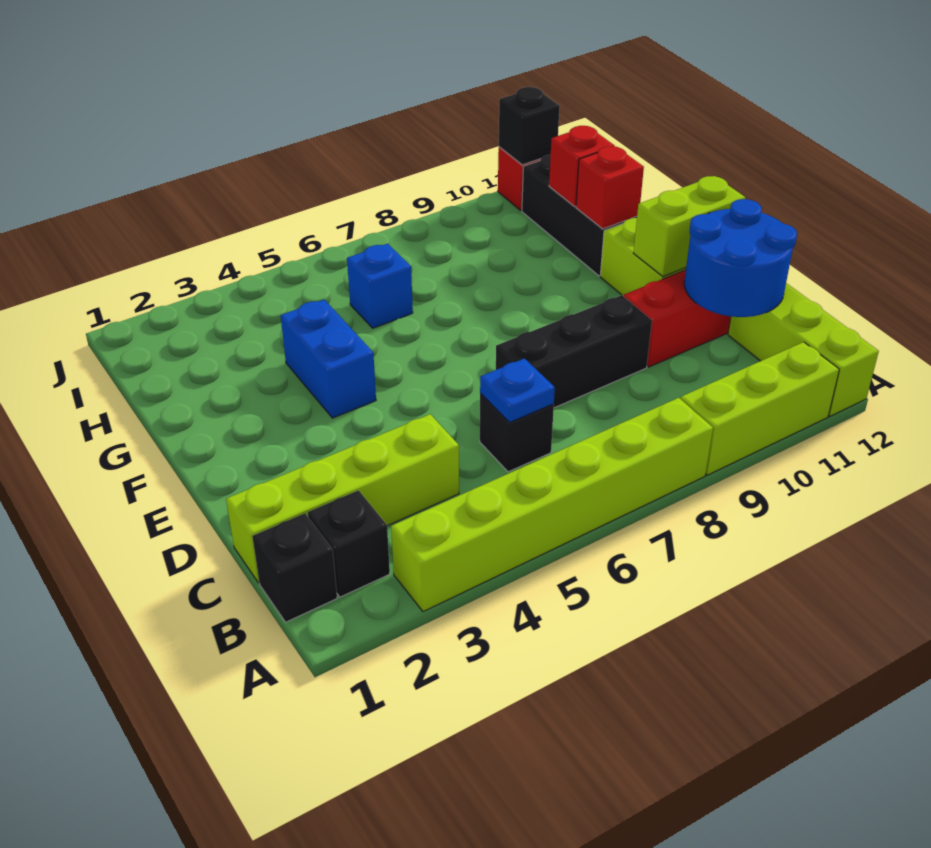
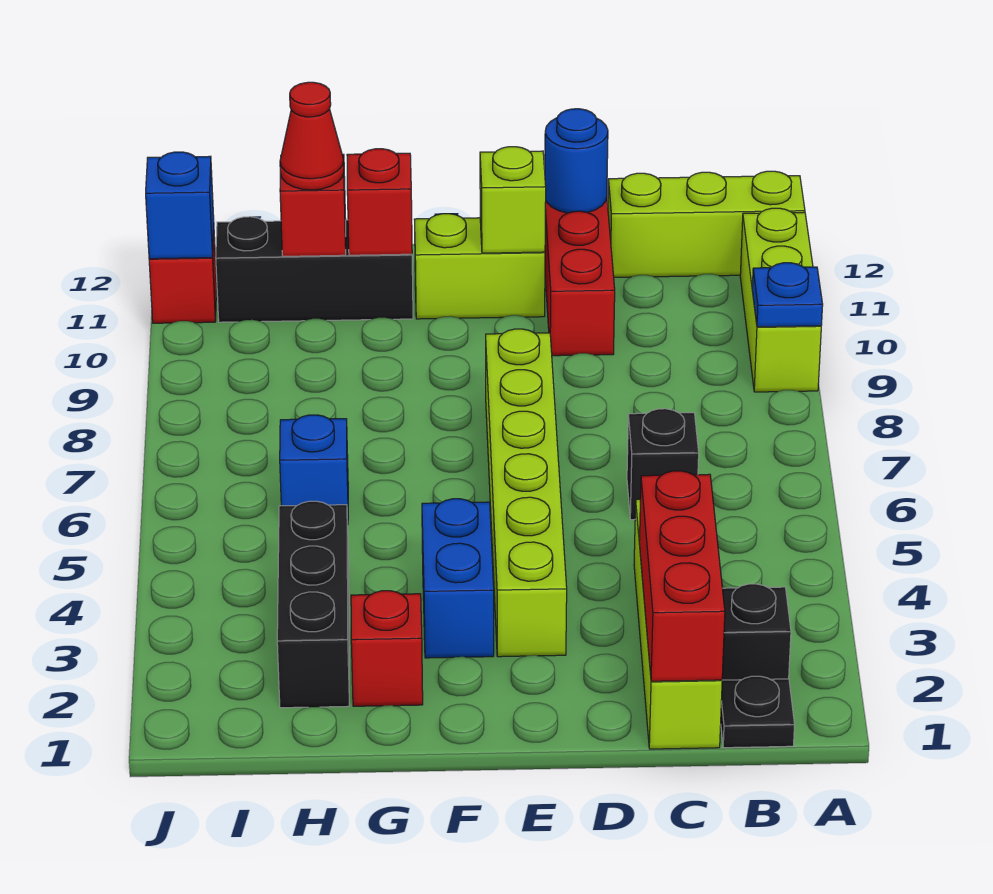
lime brick A3:A8 level 1 -> lime brick E3:E8 level 1
black brick B1 level 1 -> black plate B1 level 1
none -> red brick C1:C3 level 2
blue plate C6 level 2 -> blue plate A9 level 2
blue round brick C11:D12 level 2 -> blue round brick D12 level 2
black brick D7:D9 level 1 -> black brick H2:H4 level 1
lime brick E11:E12 level 2 -> lime brick E11 level 2
blue brick F4:G4 level 1 -> blue brick F3:F4 level 1
none -> red brick G2 level 1
none -> red cone H11 level 3
black brick J11 level 2 -> blue brick J11 level 2

